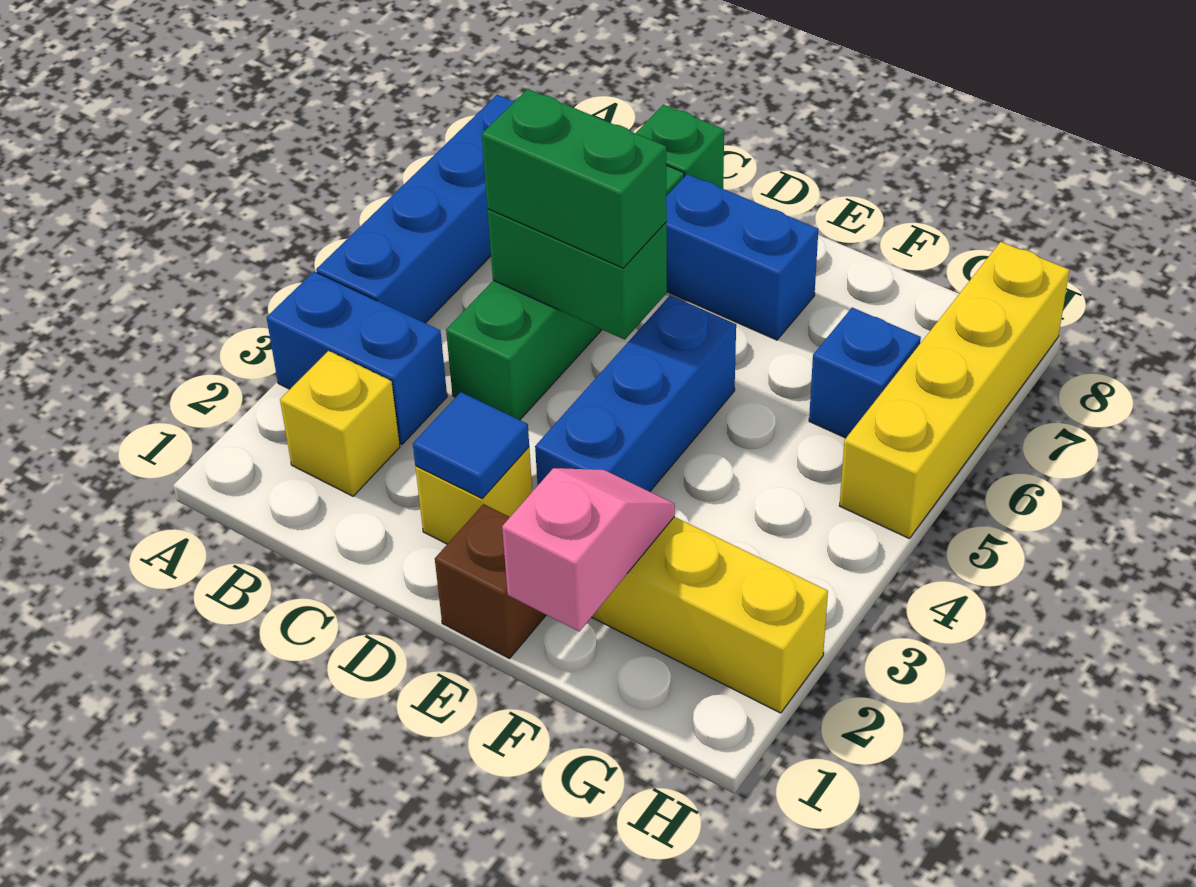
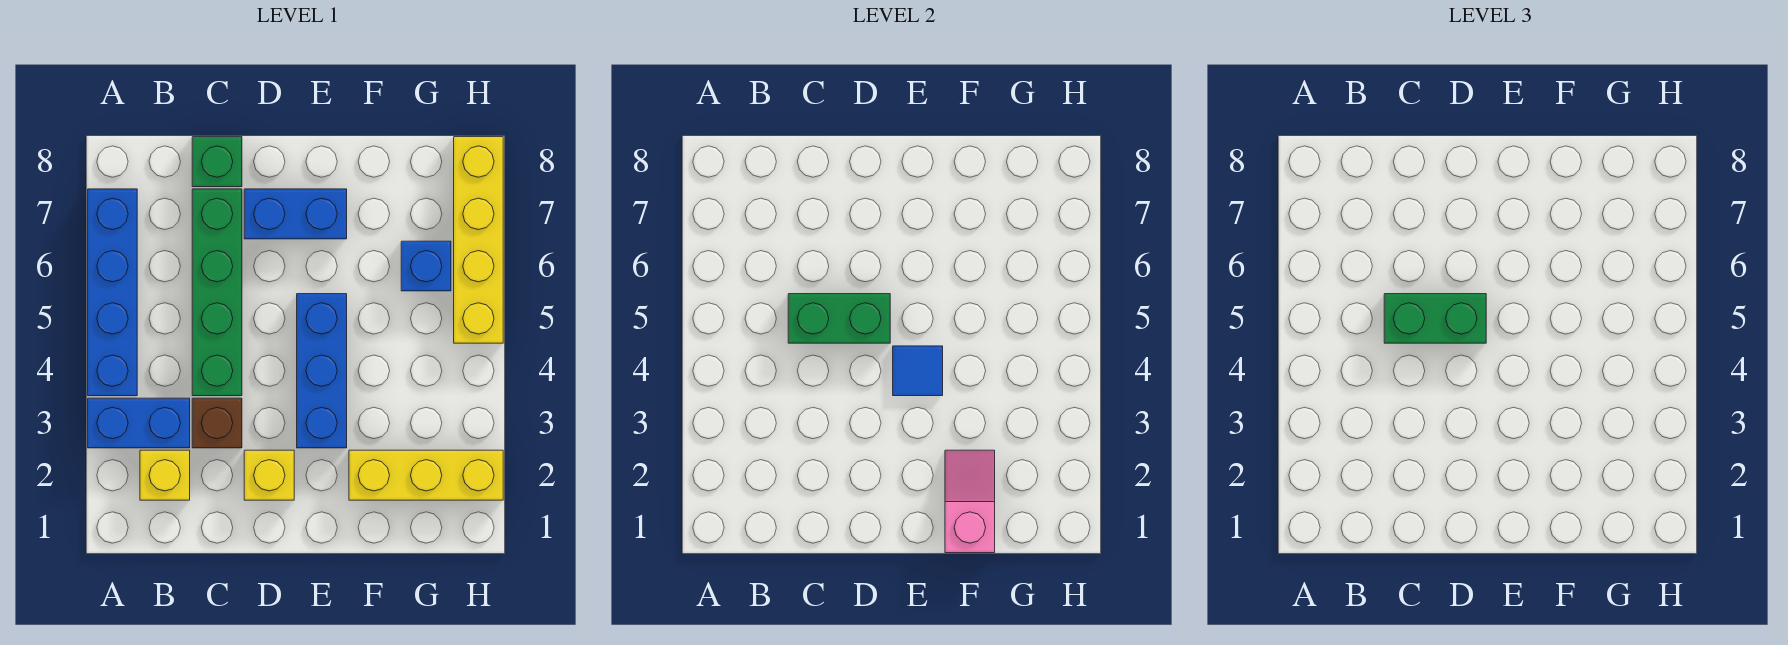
blue tile D2 level 2 -> blue tile E4 level 2
brown brick E1 level 1 -> brown brick C3 level 1

